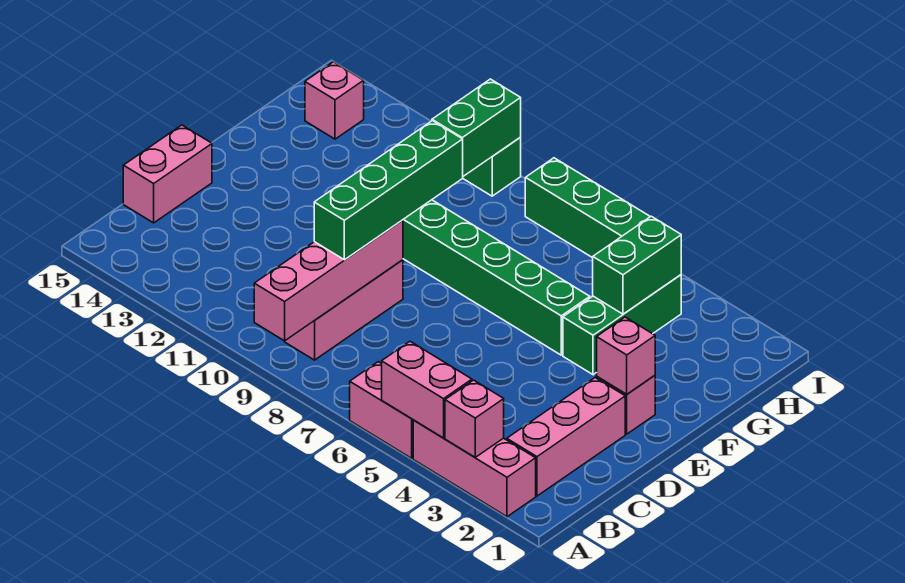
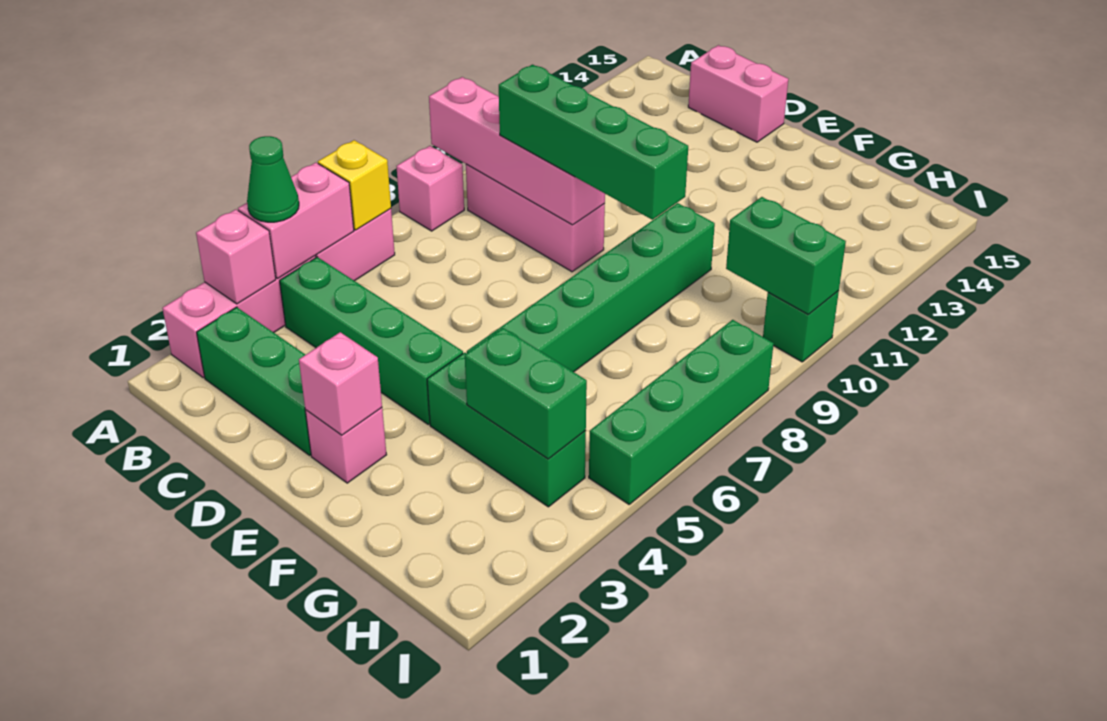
none -> green cone A4 level 3
none -> yellow brick A6 level 2
pink brick B2:D2 level 1 -> green brick B2:D2 level 1
none -> green brick B4:E4 level 1
pink brick H14 level 1 -> pink brick A8 level 1

